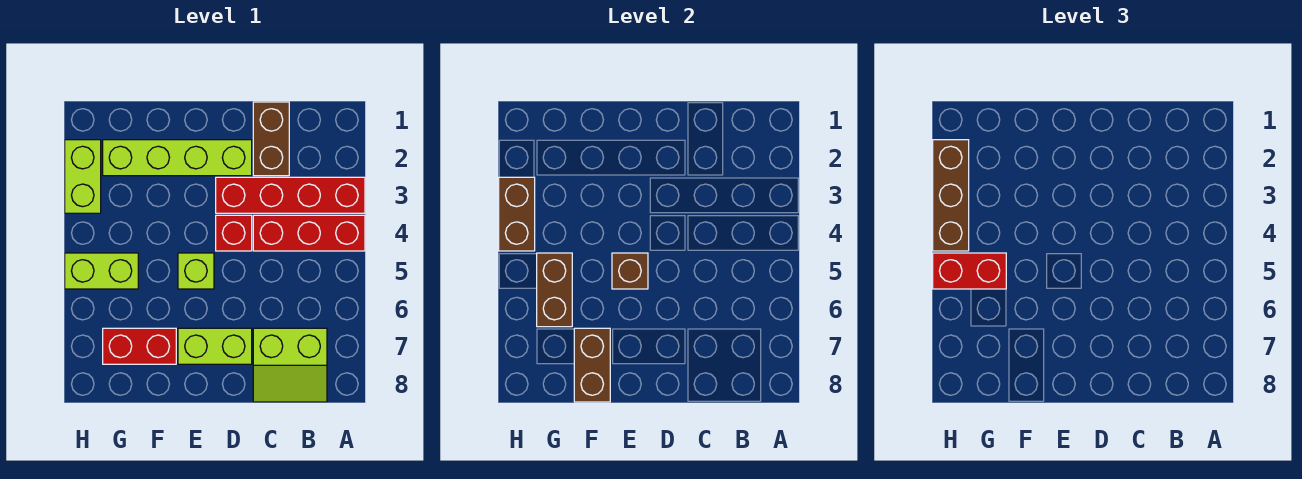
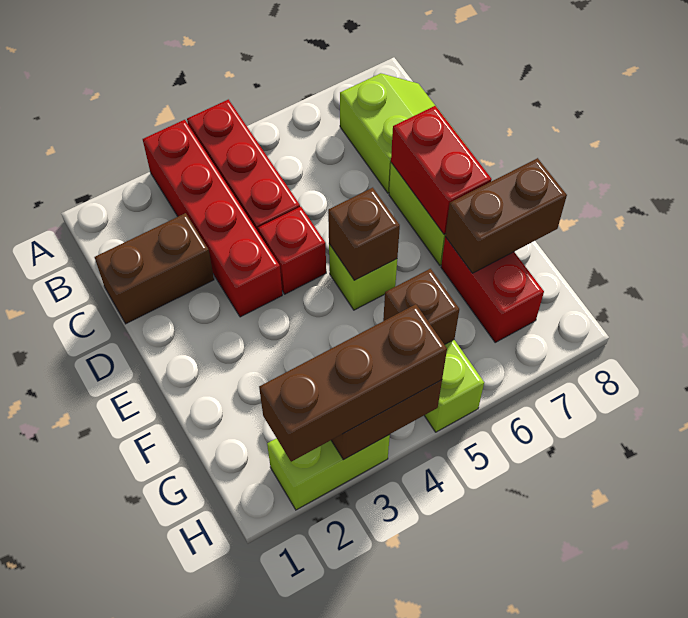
lime brick D2:G2 level 1 -> none
brown brick G5:G6 level 2 -> brown brick G5 level 2
red brick G5:H5 level 3 -> red brick D7:E7 level 2

